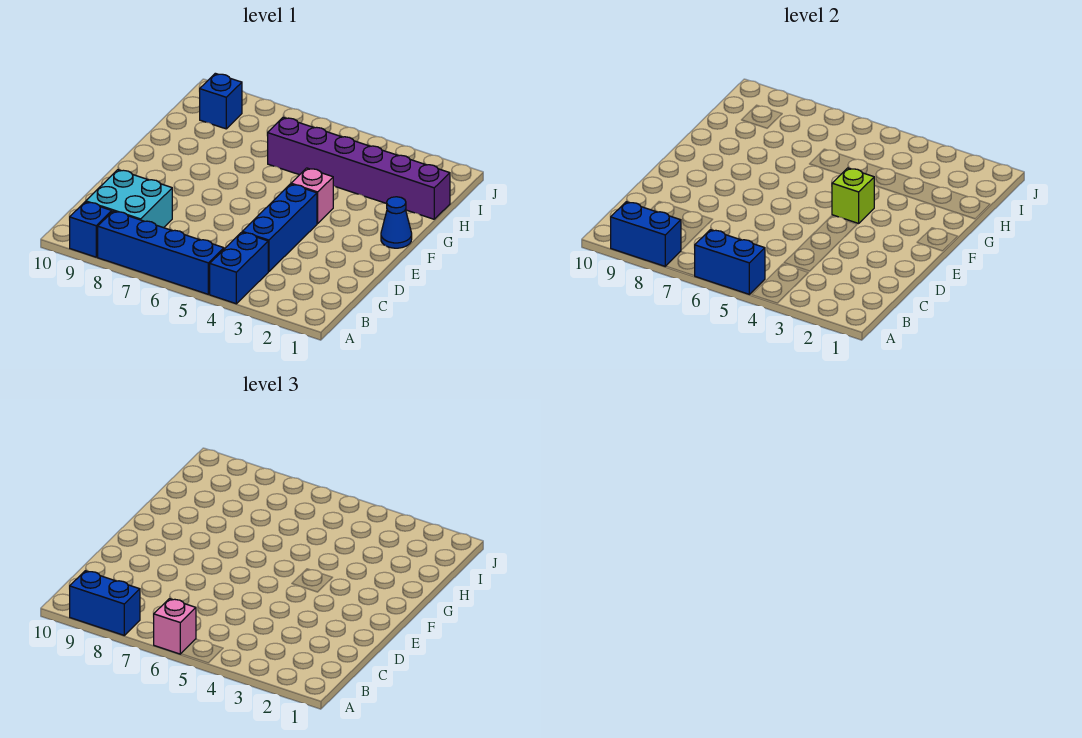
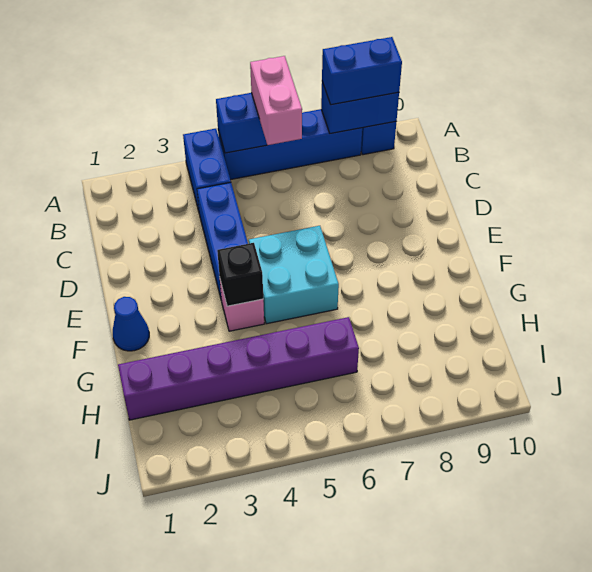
pink brick A6 level 3 -> pink brick A6:B6 level 3
cyan brick B8:C9 level 1 -> cyan brick E5:F6 level 1
lime brick F4 level 2 -> black brick F4 level 2
blue brick I9 level 1 -> none

